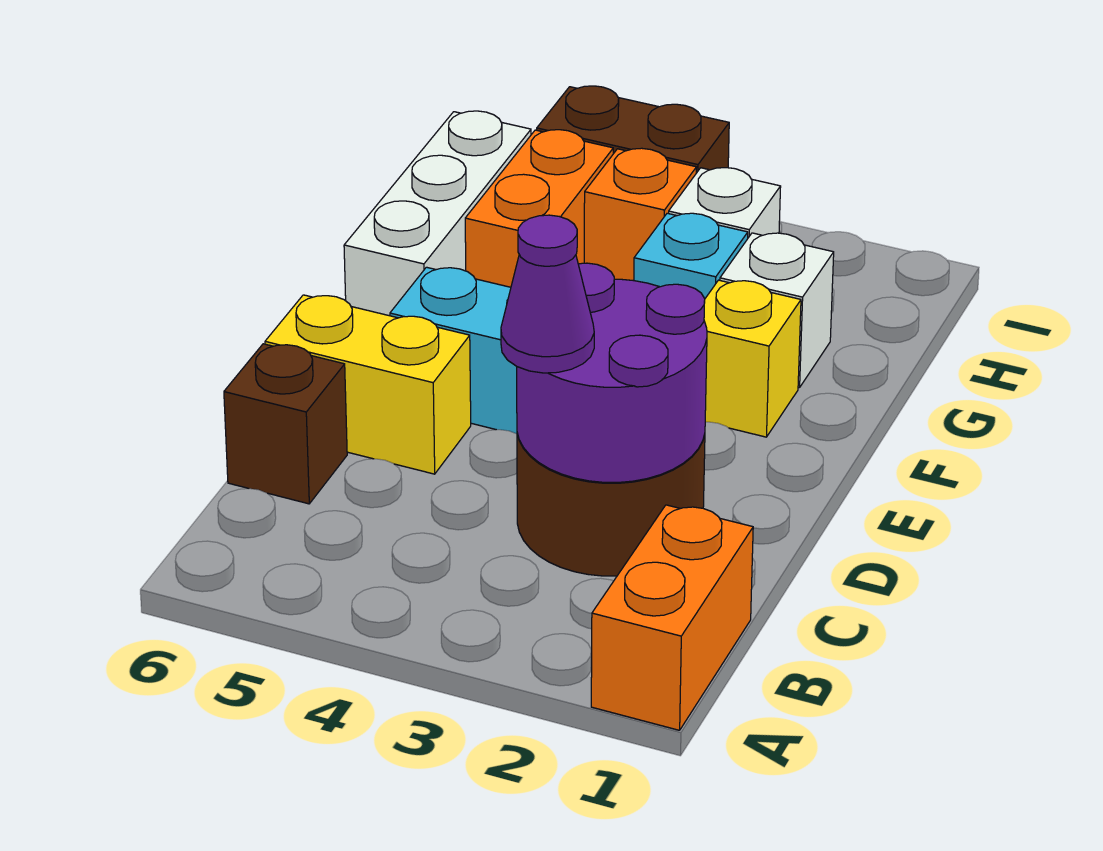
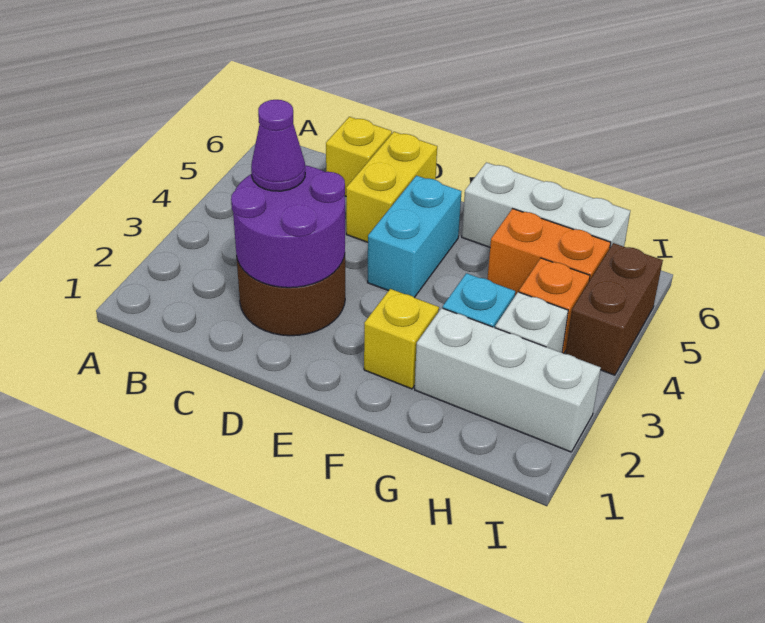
orange brick A1:B1 level 1 -> none
brown brick C6 level 1 -> yellow brick C6 level 1
white brick G2 level 1 -> white brick G2:I2 level 1

